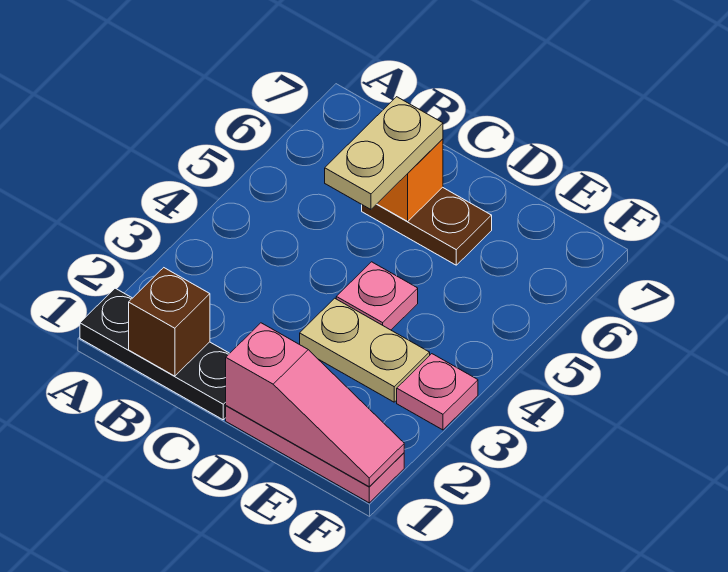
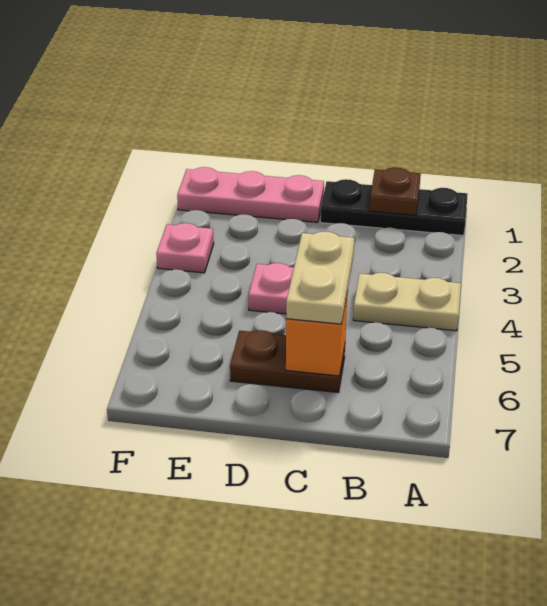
brown brick B1 level 2 -> brown plate B1 level 2
pink slope D1:F1 level 2 top D -> none
tan plate D3:E3 level 1 -> tan plate A4:B4 level 1

